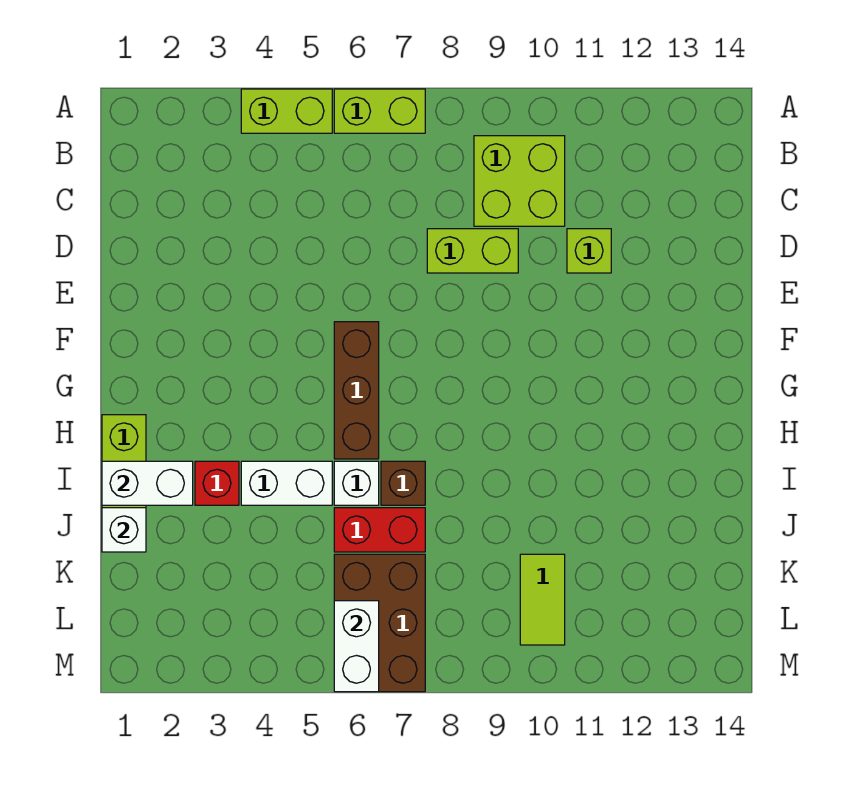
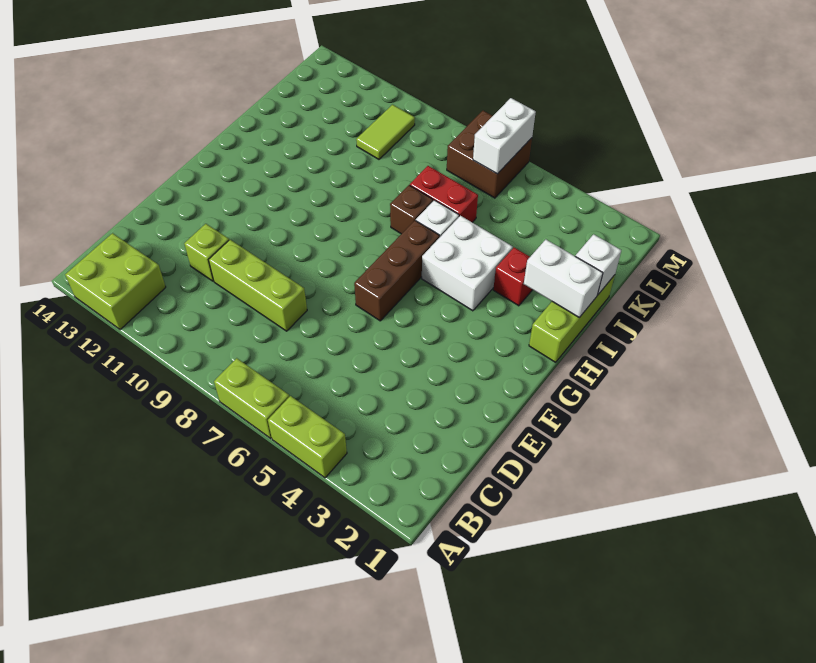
lime brick B9:C10 level 1 -> lime brick A12:B13 level 1
lime brick D8:D9 level 1 -> lime brick D8:D10 level 1
white brick I4:I5 level 1 -> white brick H4:I5 level 1
brown brick K6:M7 level 1 -> brown brick L6:M7 level 1

